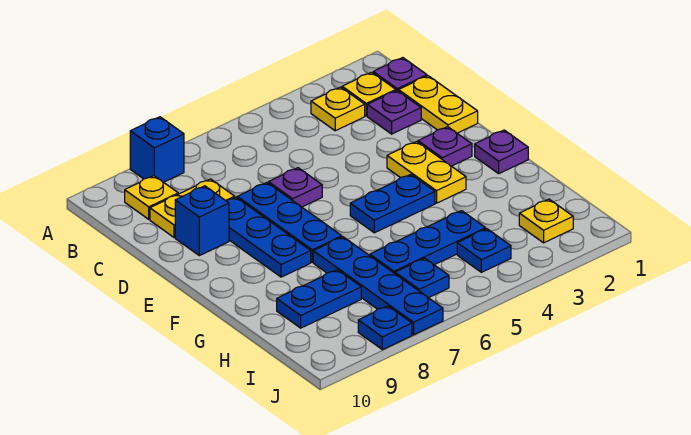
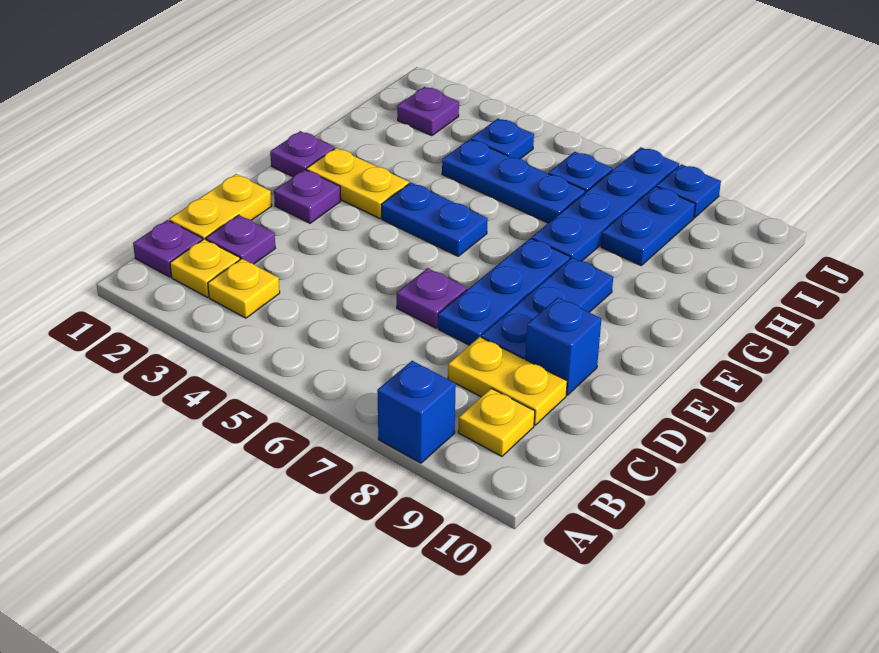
yellow plate E3:F3 level 1 -> yellow plate F2:F3 level 1
blue plate H8:H9 level 1 -> blue plate H8:I8 level 1
yellow plate I2 level 1 -> purple plate I2 level 1

